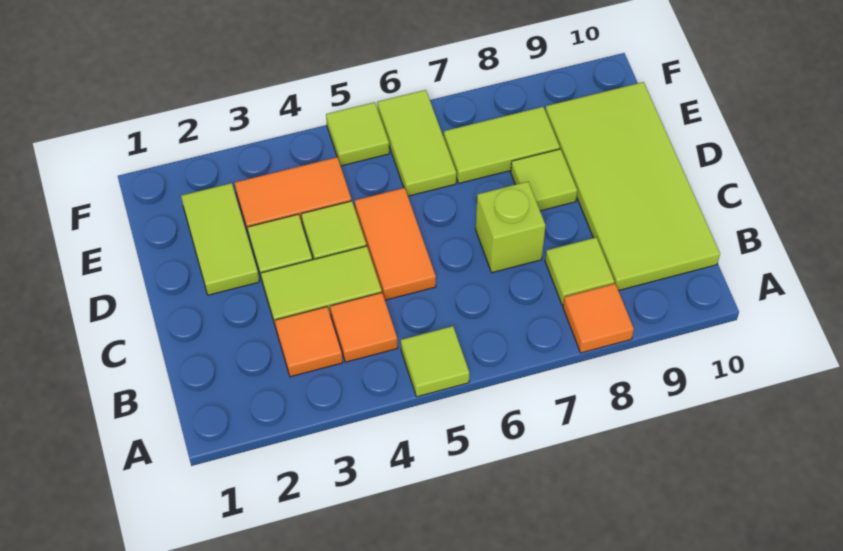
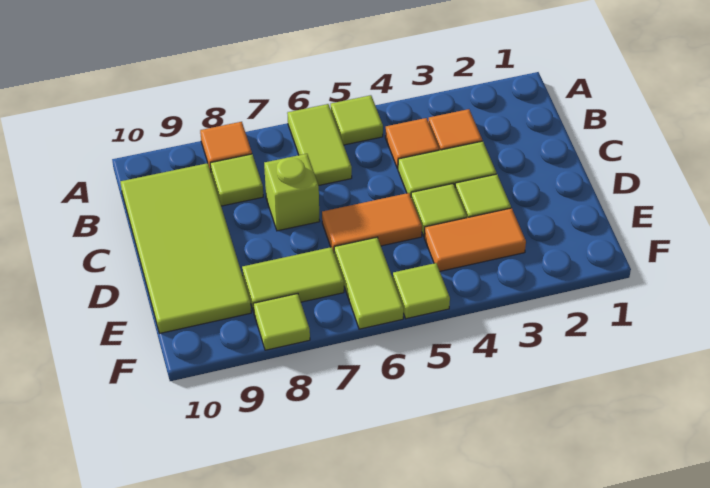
orange tile C5:D5 level 1 -> orange tile D5:D6 level 1
lime tile D2:E2 level 1 -> lime tile A6:B6 level 1
lime tile D8 level 1 -> lime tile F8 level 1

